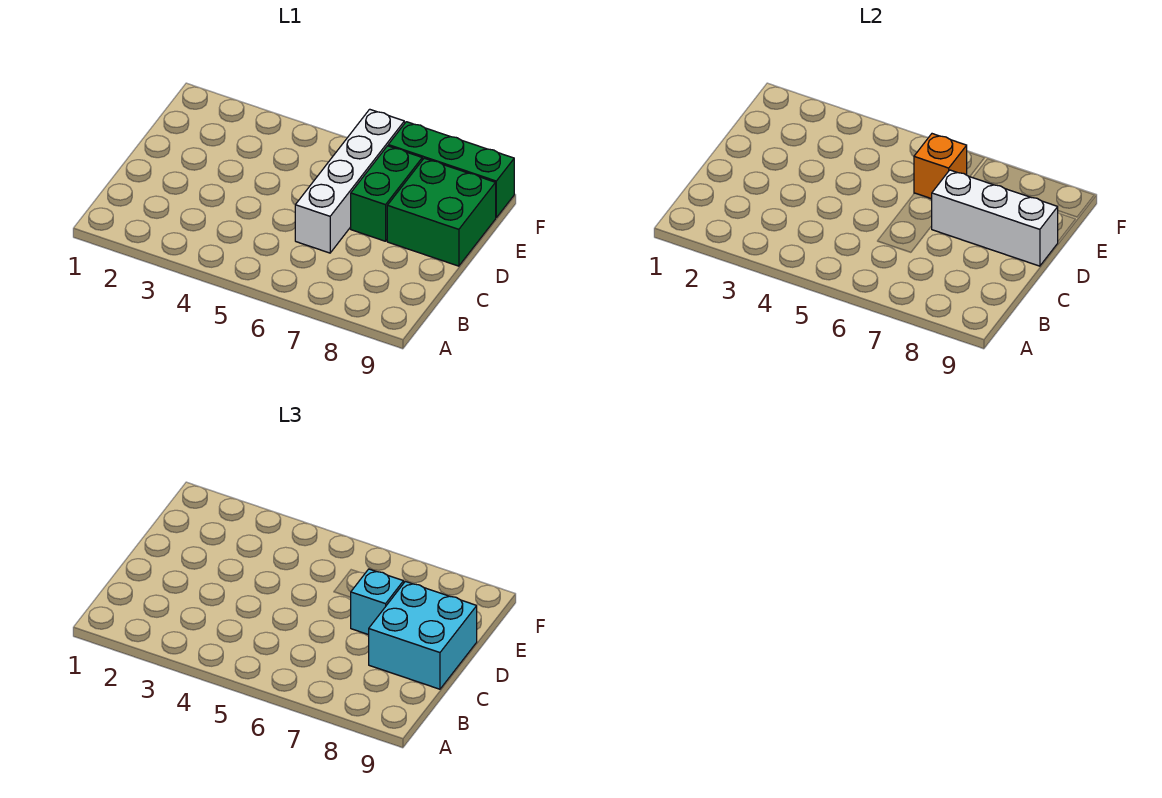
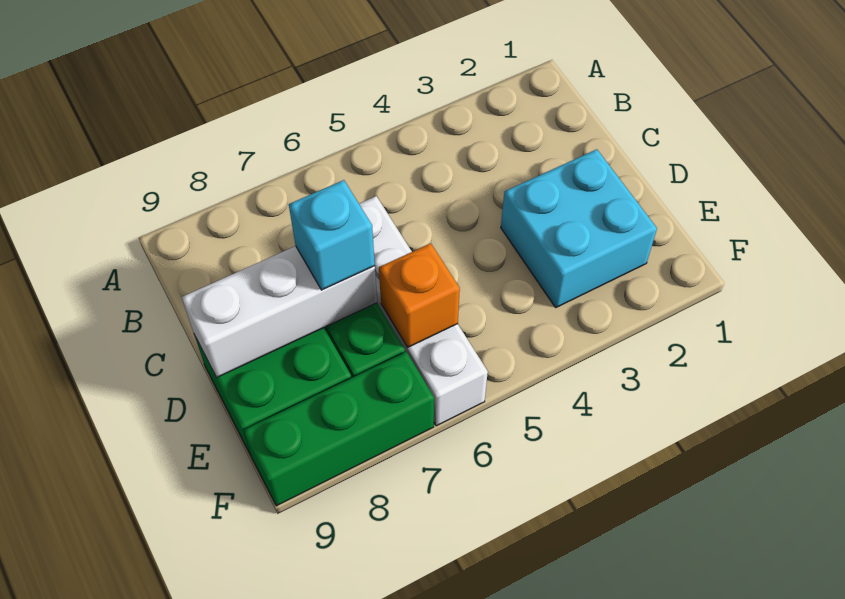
cyan brick C8:D9 level 3 -> cyan brick D2:E3 level 1

